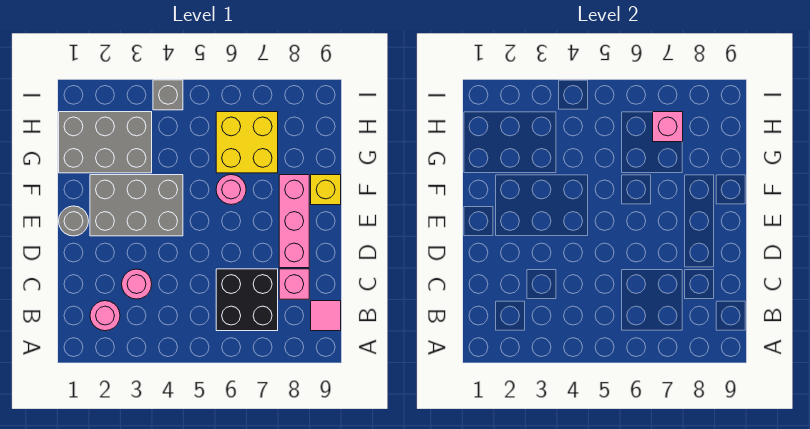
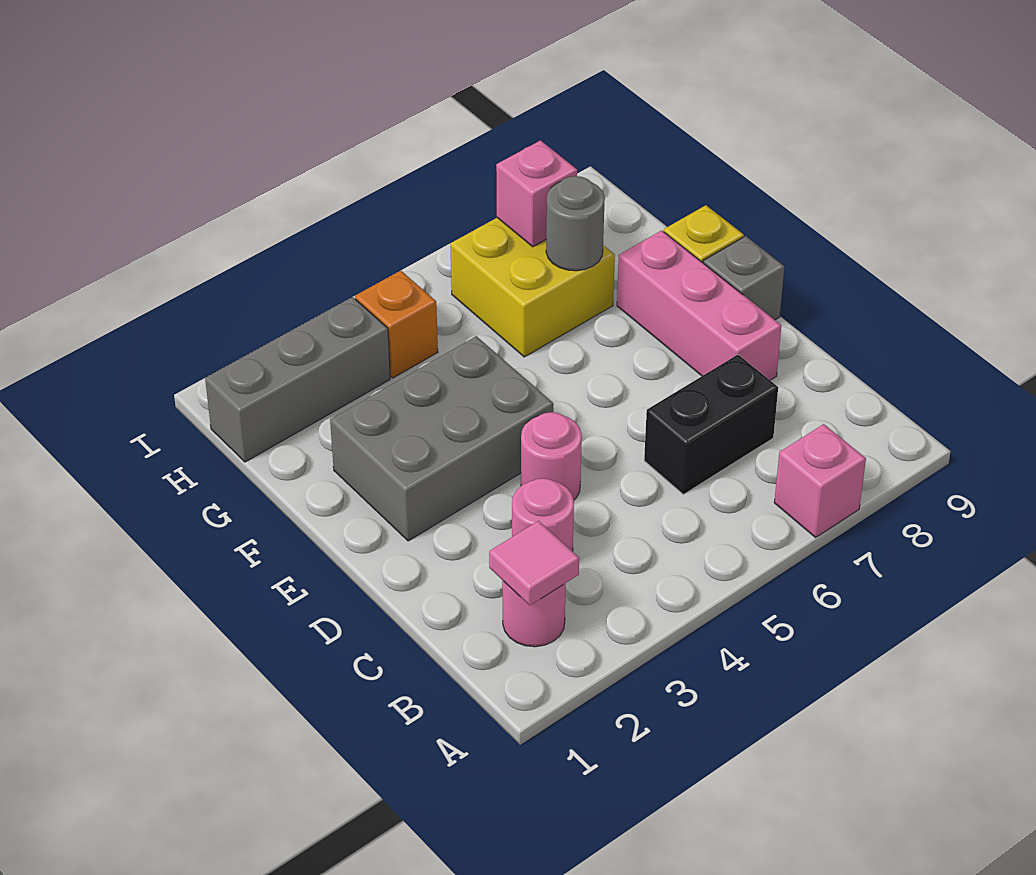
black brick B6:C7 level 1 -> black brick C6:C7 level 1
pink tile B9 level 1 -> pink tile B2 level 2
pink brick C8 level 1 -> pink brick A7 level 1
grey round brick E1 level 1 -> grey round brick G7 level 2
pink round brick F6 level 1 -> pink round brick D4 level 1
grey brick G1:H3 level 1 -> grey brick H1:H3 level 1
none -> orange brick H4 level 1
grey brick I4 level 1 -> grey brick E9 level 1

